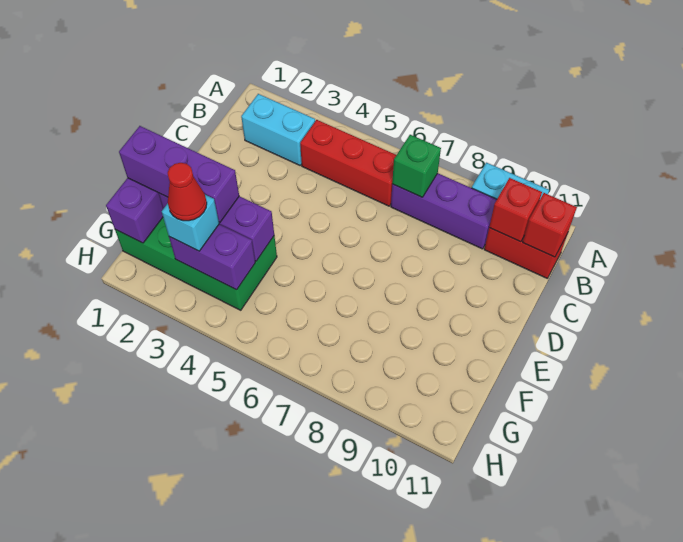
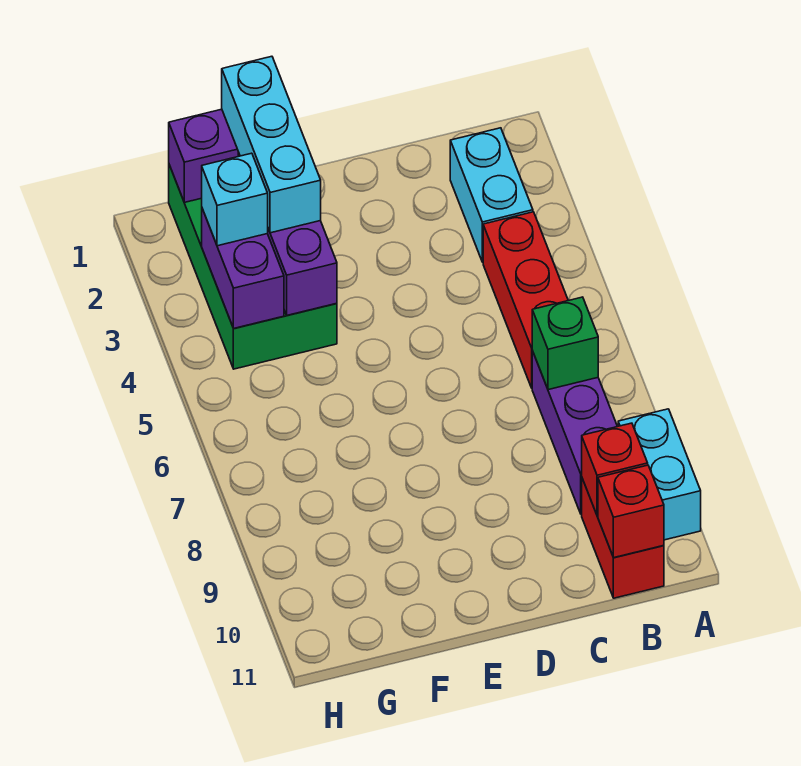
purple brick F1:F3 level 3 -> cyan brick F1:F3 level 3
red cone G3 level 4 -> none

